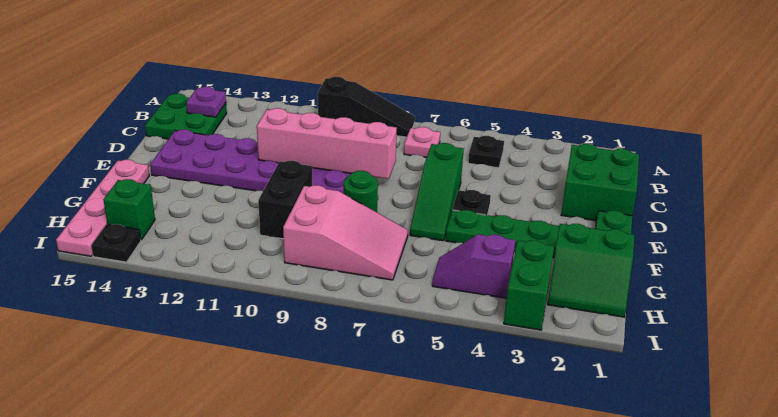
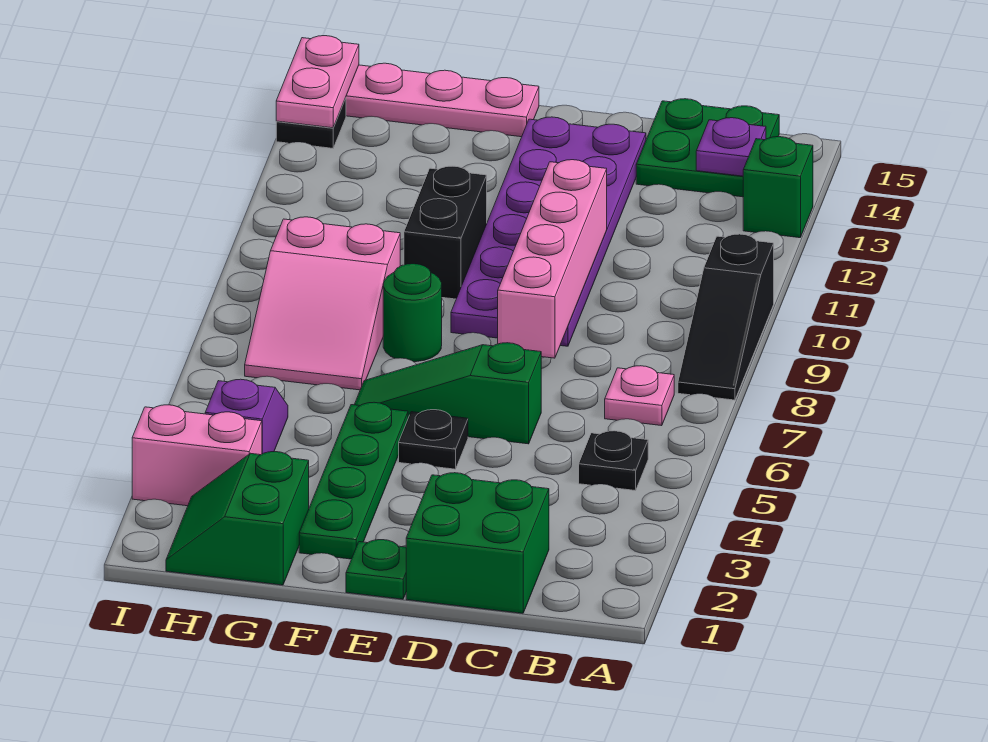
black brick F10:G10 level 1 -> black brick F10:F11 level 1
green brick H3:I3 level 1 -> pink brick H3:I3 level 1
green brick H14 level 1 -> green brick A13 level 1
none -> pink plate I14:I15 level 2

